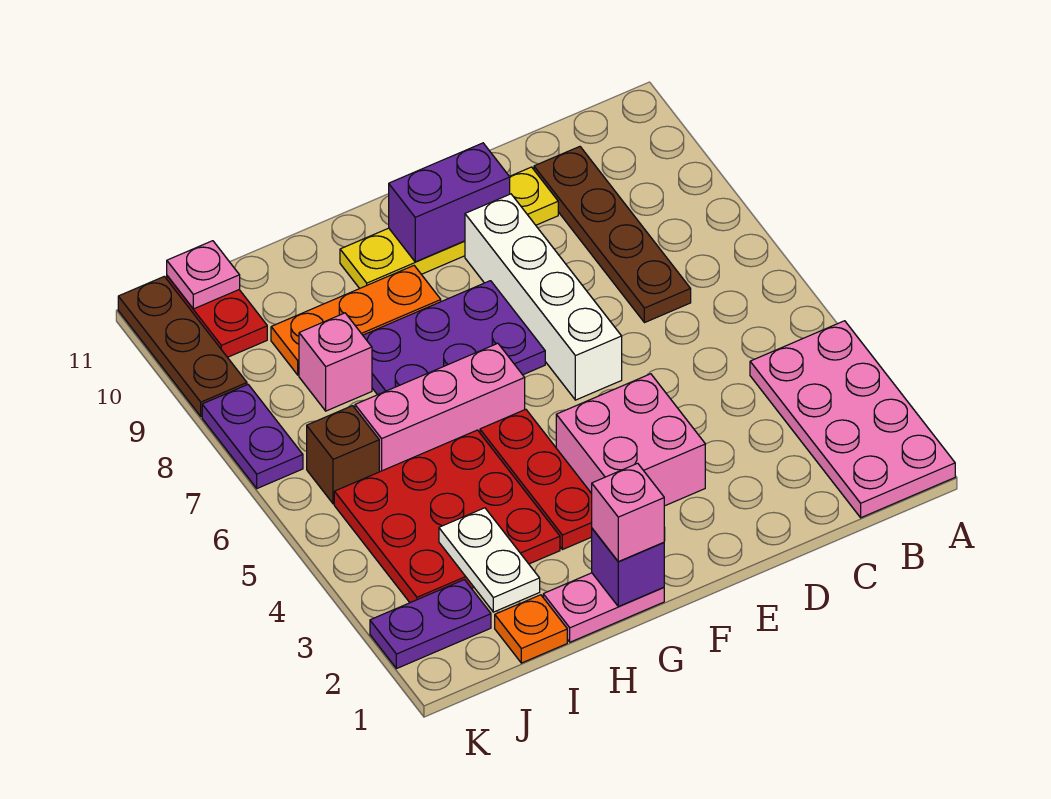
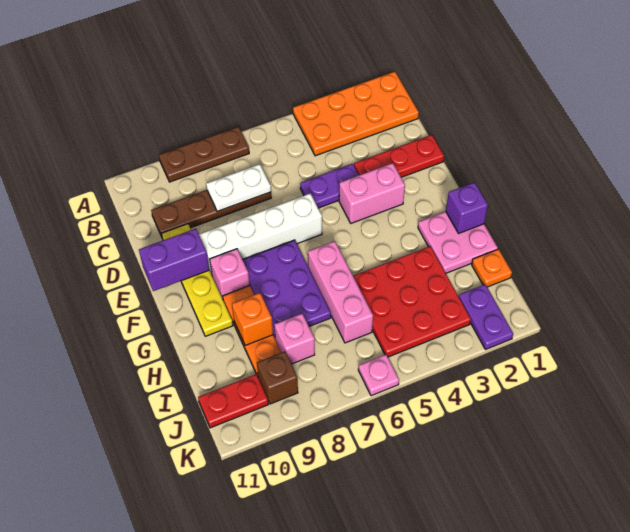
pink plate A1:B4 level 1 -> orange plate A1:B4 level 1
pink brick E3:F4 level 1 -> pink brick E3:E4 level 1
purple brick E10:F10 level 2 -> purple brick E10:E11 level 2
pink plate G1:H1 level 1 -> pink plate G1:H2 level 1
pink brick G1 level 3 -> pink brick F9 level 1
red plate G3:G5 level 1 -> red plate D1:D3 level 1
none -> orange brick H9 level 2
white plate I2:I3 level 2 -> white plate C7:C8 level 2
brown brick J6 level 1 -> brown brick J9 level 1
pink plate J11 level 2 -> pink plate K6 level 1
purple plate K7:K8 level 1 -> purple plate D4:D5 level 1
brown plate K9:K11 level 1 -> brown plate A7:A9 level 1

